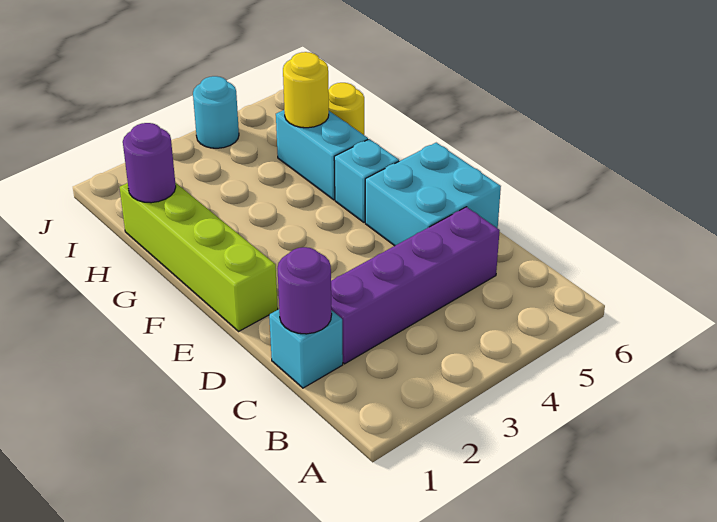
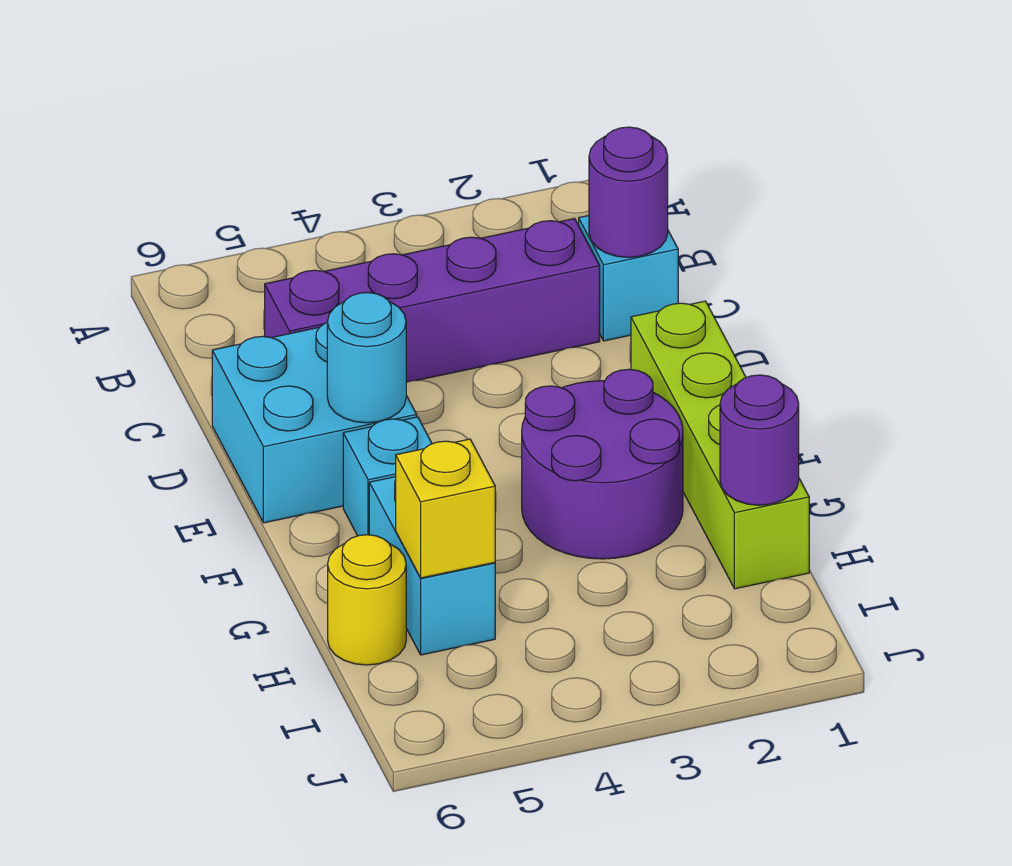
none -> purple round brick F2:G3 level 1
yellow round brick H5 level 2 -> yellow brick H5 level 2
cyan round brick J4 level 1 -> cyan round brick E5 level 2

